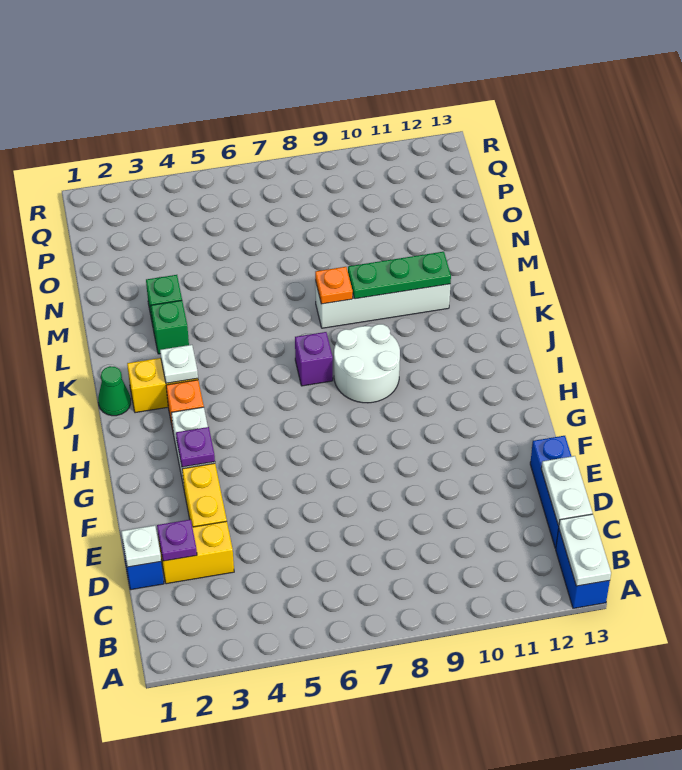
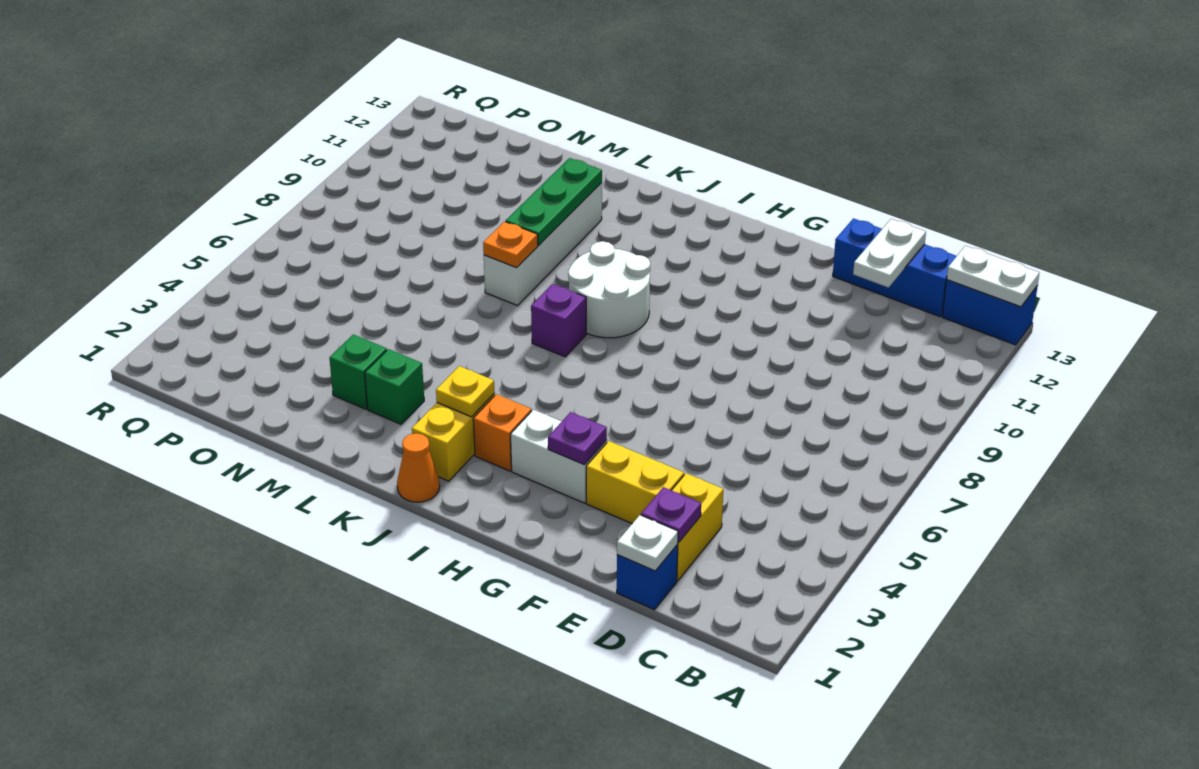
white plate C13:D13 level 2 -> white plate D12:D13 level 2
green cone J1 level 1 -> orange cone J1 level 1
white plate J3 level 2 -> yellow plate J3 level 2

